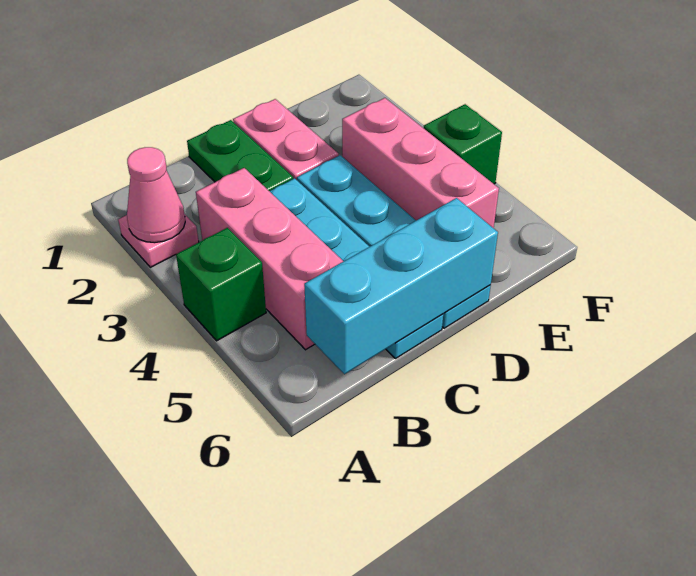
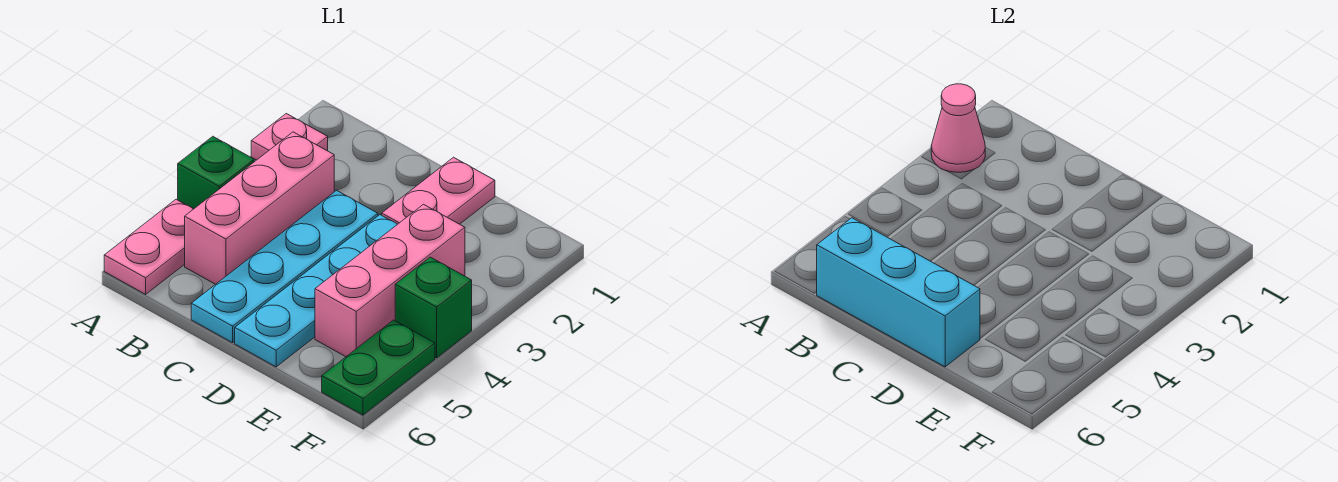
none -> pink plate A5:A6 level 1
green plate C1:C2 level 1 -> green plate F5:F6 level 1

